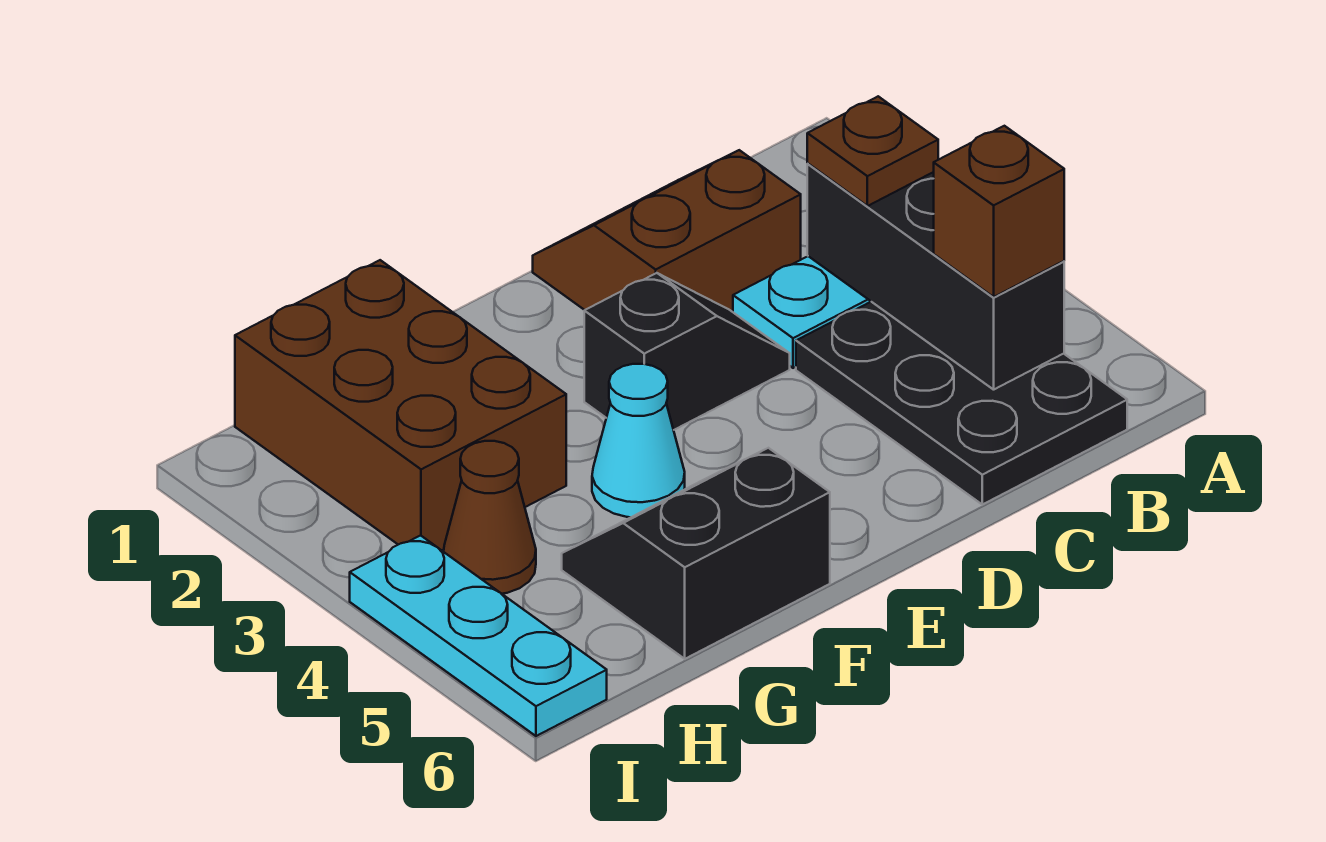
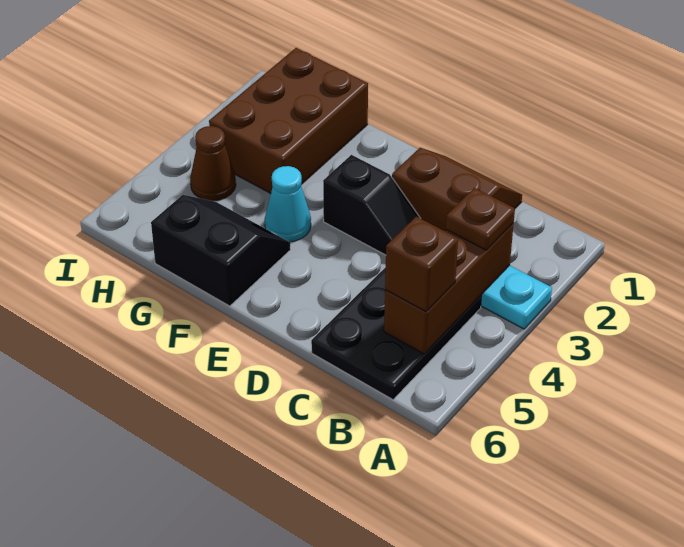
black brick B3:B5 level 2 -> brown brick B3:B5 level 2
cyan plate I4:I6 level 1 -> none

